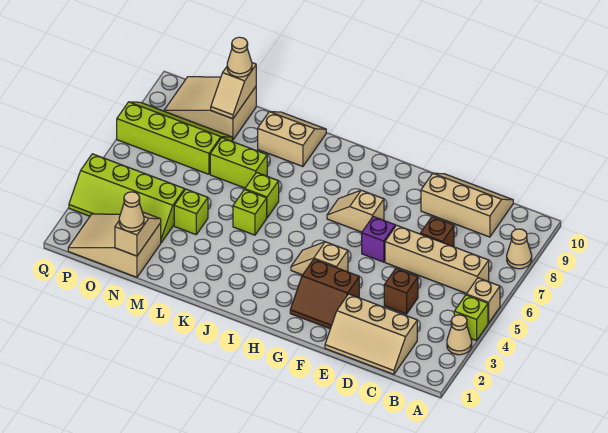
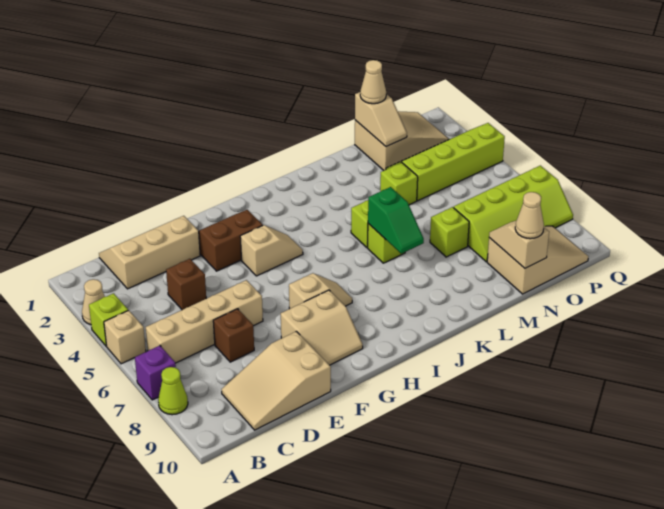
tan cone A8 level 1 -> lime cone A8 level 1
tan slope C9:E10 level 1 top 9 -> tan slope C9:E10 level 1 top E
purple brick F6 level 1 -> purple brick A7 level 1
none -> green slope K6:K7 level 2 top 6
tan slope K9:L10 level 1 top 9 -> tan slope F8:G9 level 1 top 8
lime brick L7:M7 level 1 -> lime brick M7 level 1

